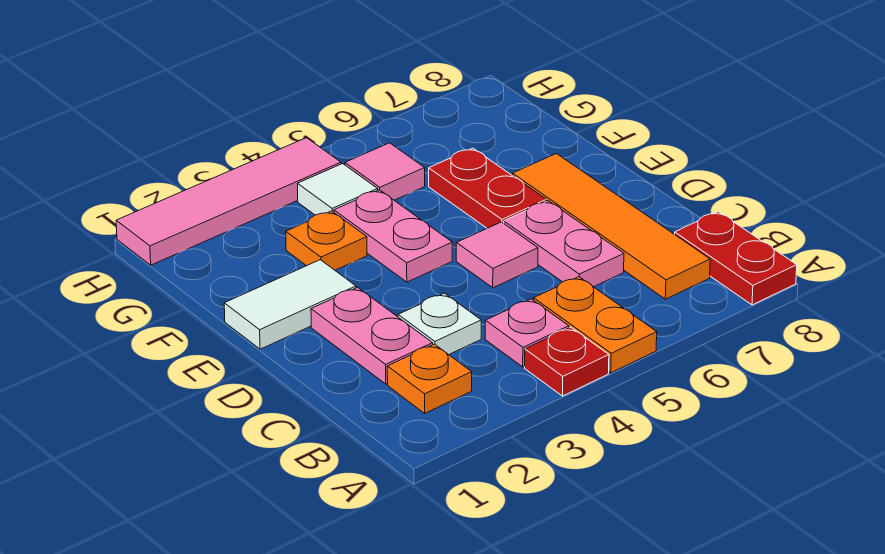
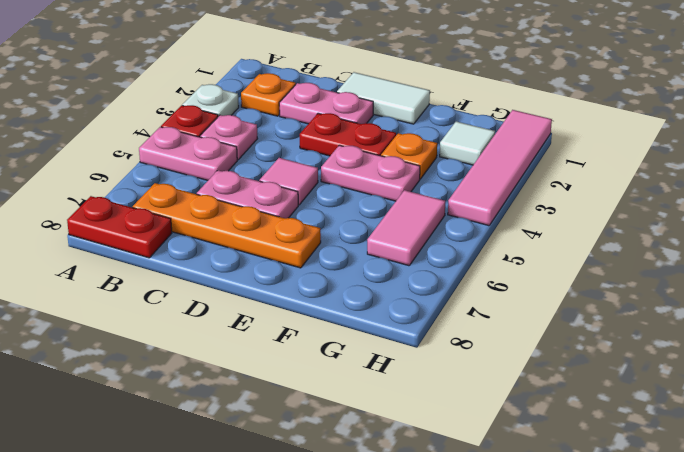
orange plate A5:B5 level 1 -> pink plate A5:B5 level 1
orange tile B7:E7 level 1 -> orange plate B7:E7 level 1
white plate C3 level 1 -> white plate A3 level 1
white tile E1:E2 level 1 -> white tile D1:E1 level 1
red plate E6:F6 level 1 -> red plate D3:E3 level 1
white tile G4 level 1 -> white tile G2 level 1
pink tile G5 level 1 -> pink tile G5:G6 level 1

